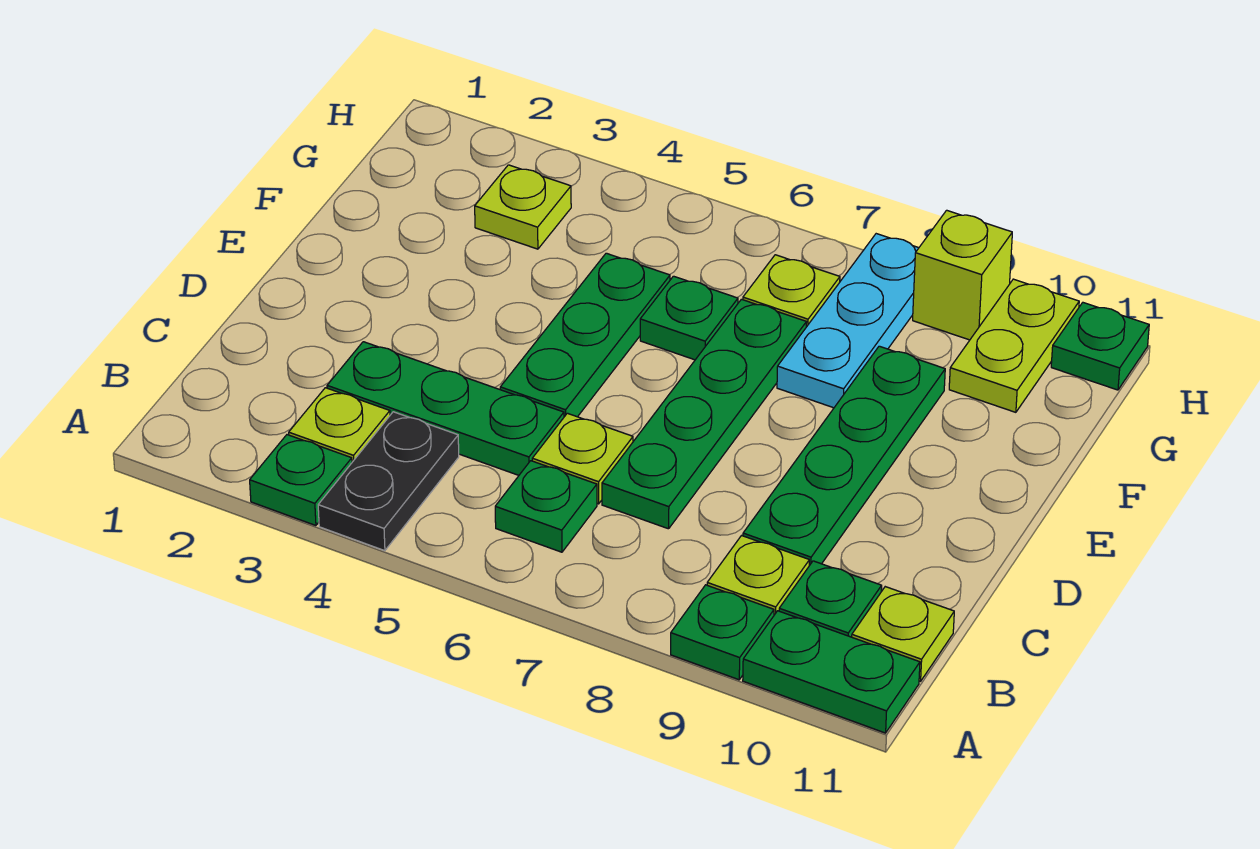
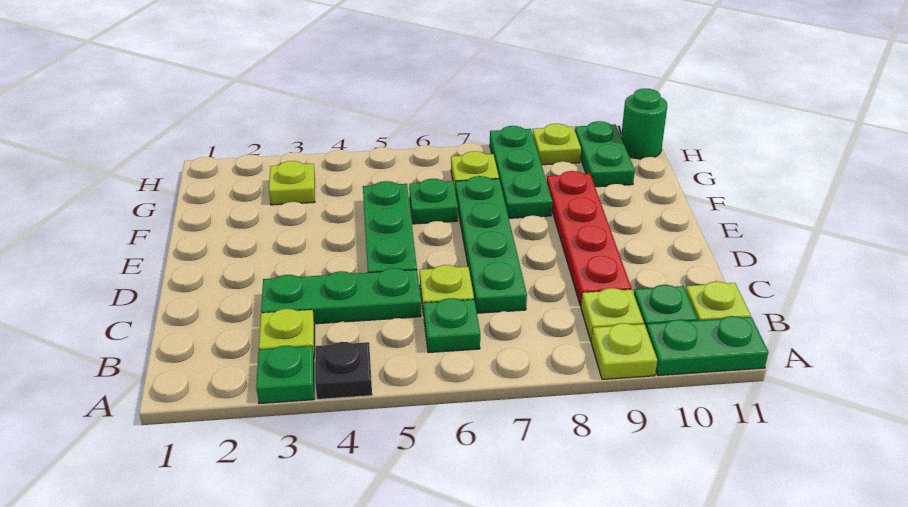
black plate A4:B4 level 1 -> black plate A4 level 1
green plate A9 level 1 -> lime plate A9 level 1
green plate C9:F9 level 1 -> red plate C9:F9 level 1
cyan plate F8:H8 level 1 -> green plate F8:H8 level 1
lime plate G10:H10 level 1 -> green plate G10:H10 level 1
lime brick H9 level 1 -> lime plate H9 level 1
green plate H11 level 1 -> green round brick H11 level 1

